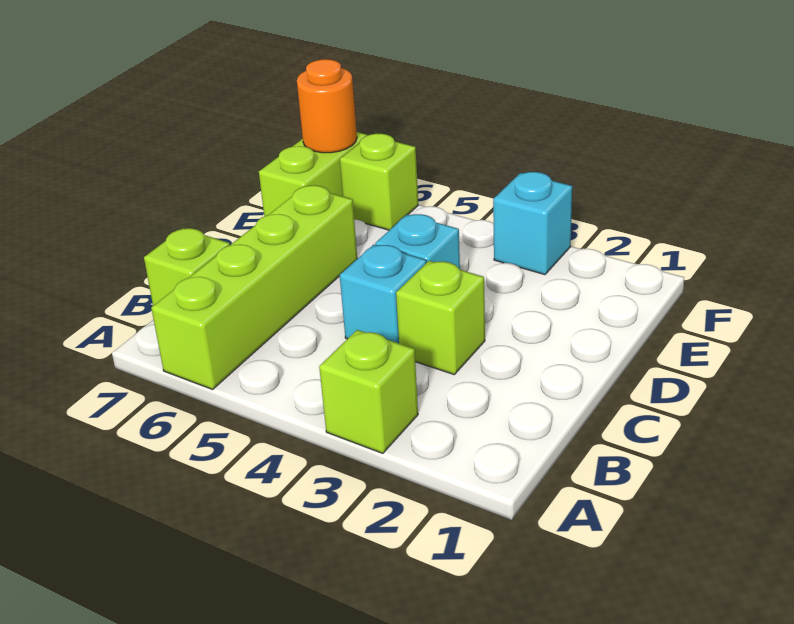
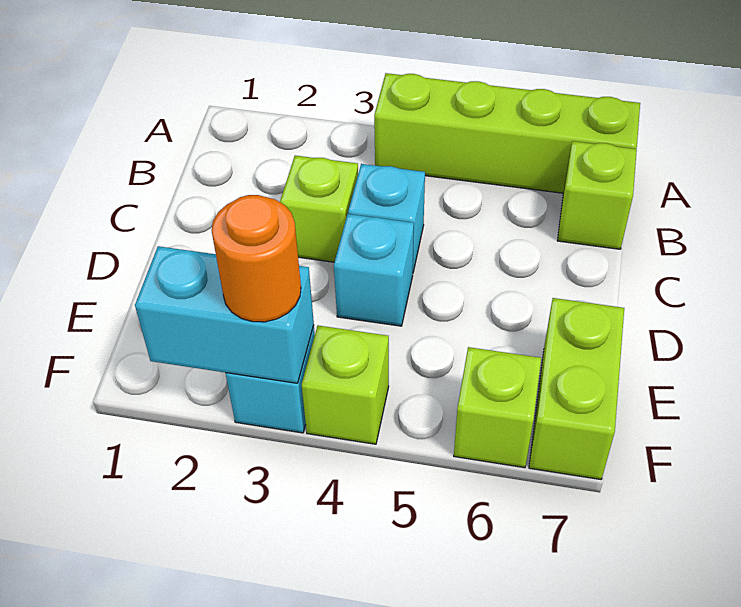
lime brick A3 level 1 -> lime brick F4 level 1
lime brick A6:D6 level 1 -> lime brick A4:A7 level 1
none -> cyan brick F2:F3 level 2
orange round brick F7 level 2 -> orange round brick F3 level 3

